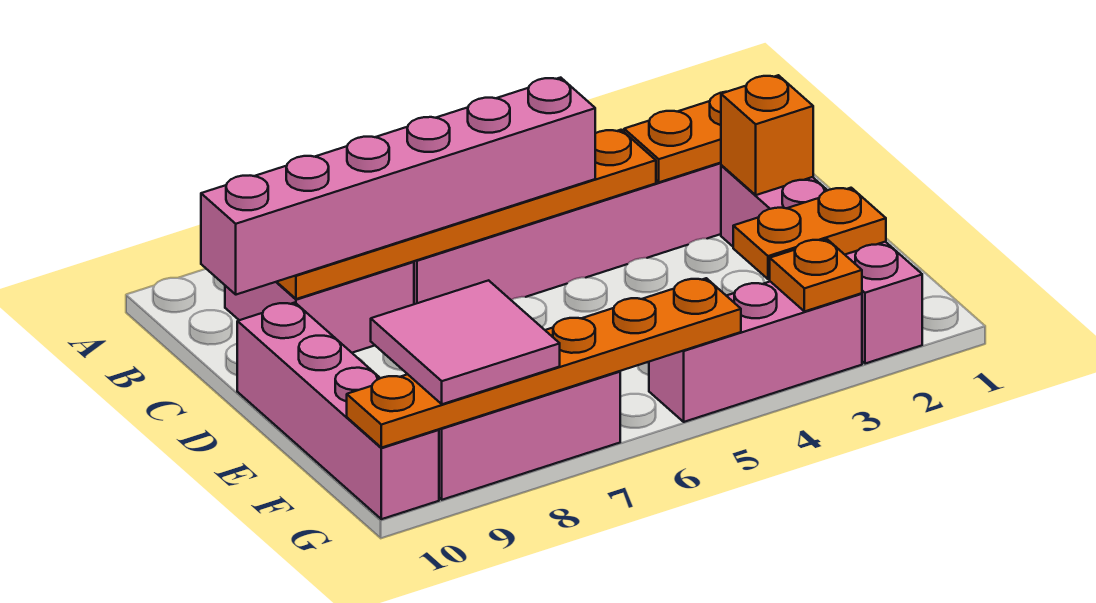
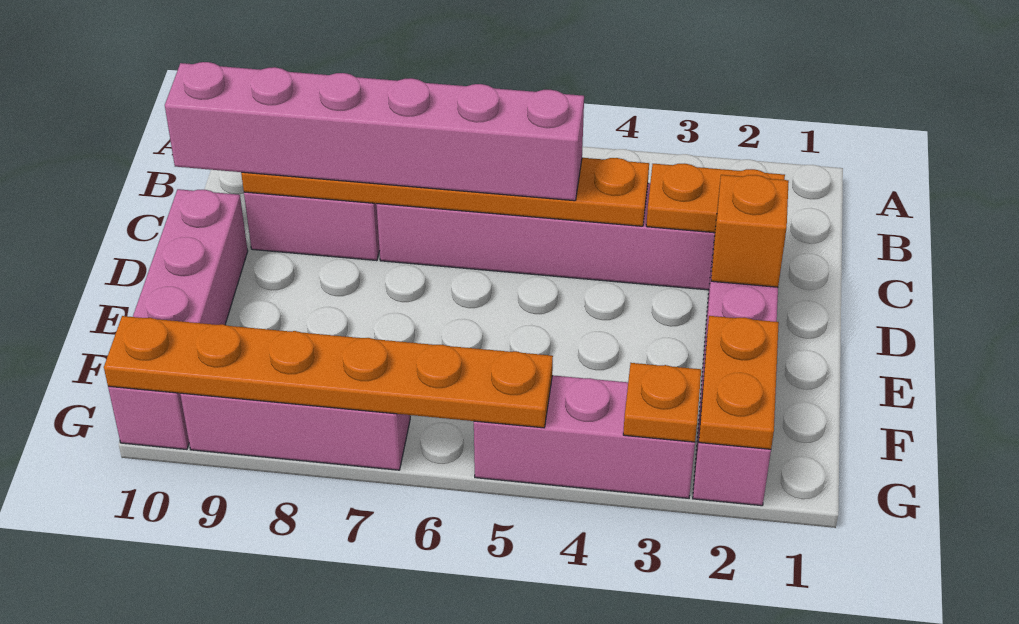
orange plate F2:F3 level 2 -> orange plate F2:G2 level 2
pink tile F8:G9 level 3 -> none

